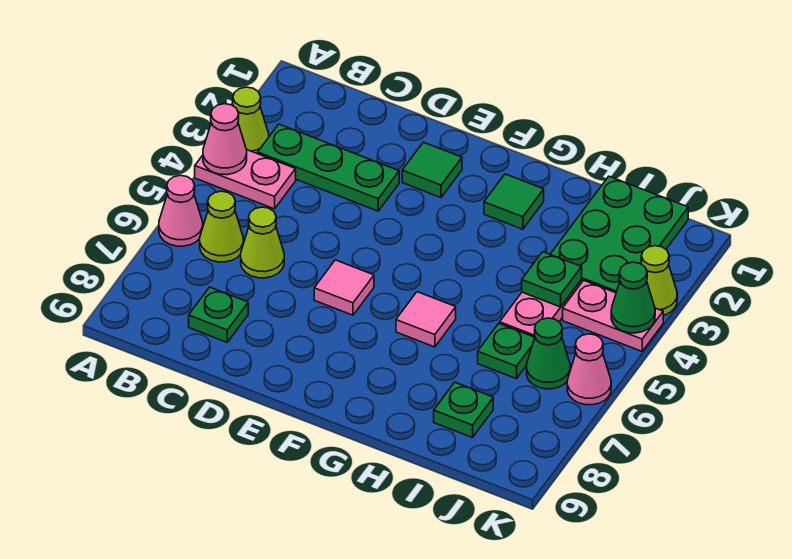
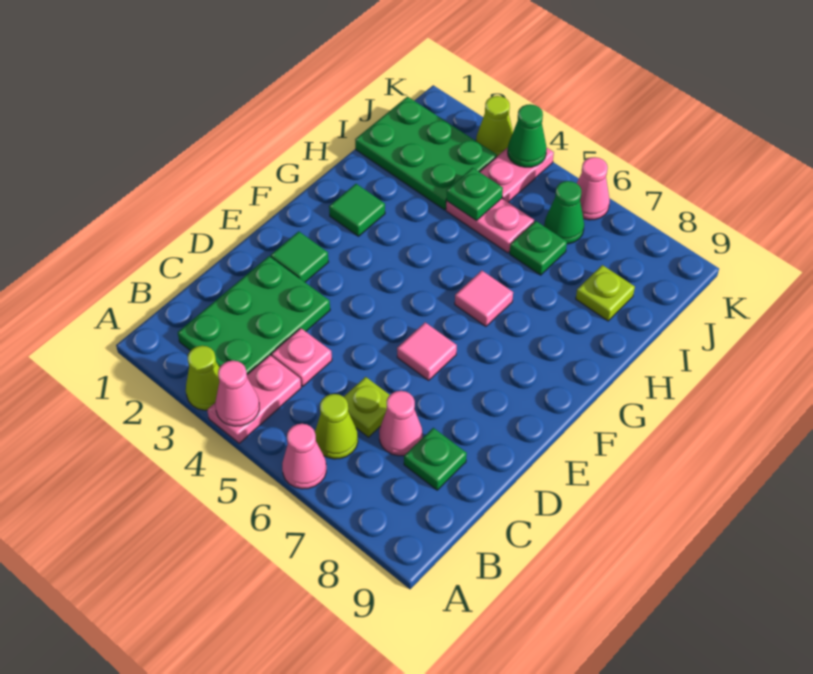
green plate B3:D3 level 1 -> green plate B2:D3 level 1
none -> pink plate C4 level 1
lime cone C6 level 1 -> lime plate C6 level 1
none -> pink cone C7 level 1
green plate I8 level 1 -> lime plate I8 level 1

